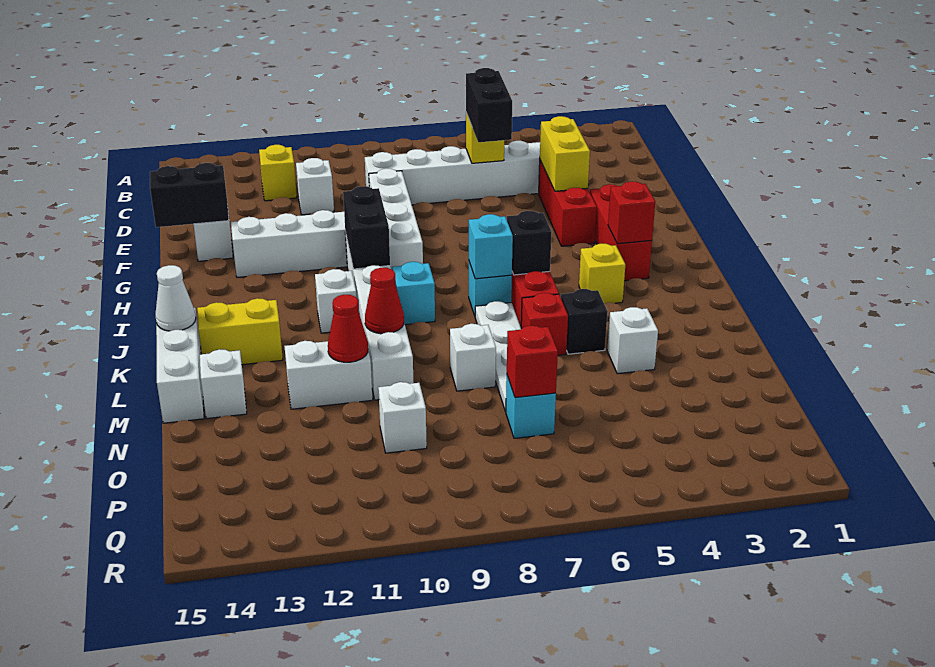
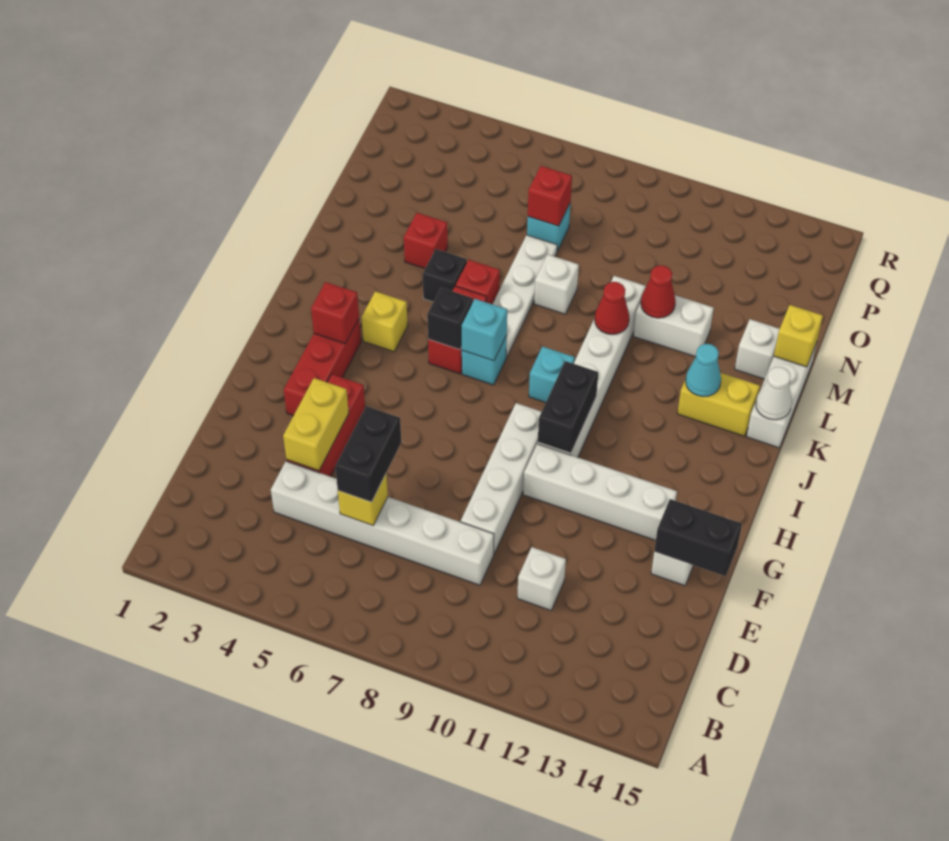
yellow brick C12 level 1 -> yellow brick M15 level 2
white brick J11 level 1 -> none
none -> cyan cone K13 level 2
white brick M4 level 1 -> red brick M4 level 1
white brick O10 level 1 -> none

